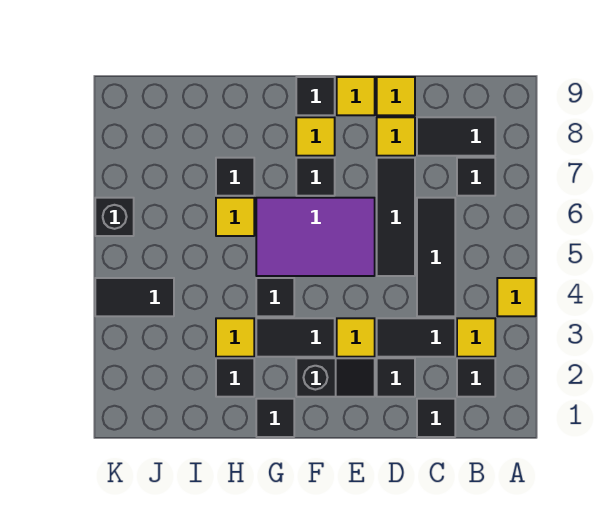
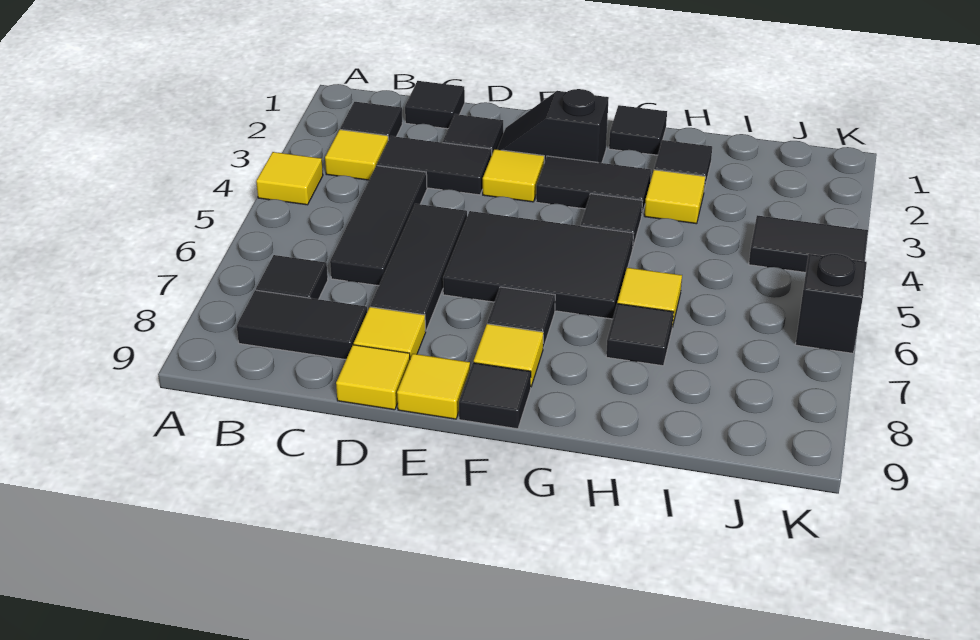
purple tile E5:G6 level 1 -> black tile E5:G6 level 1

